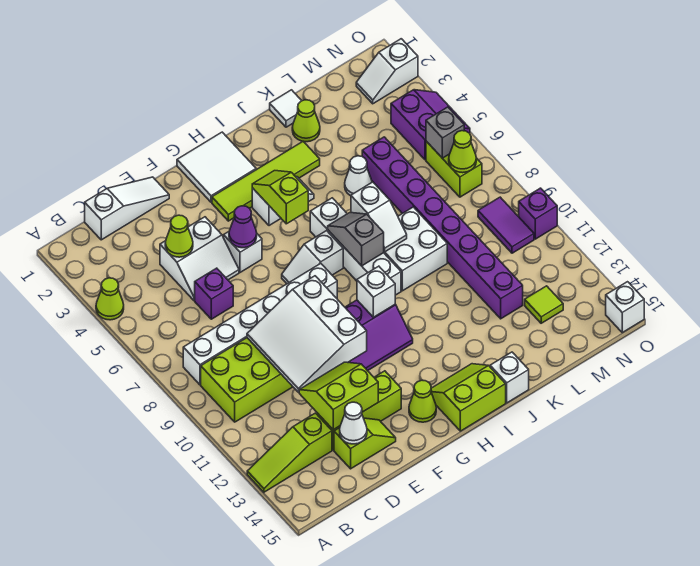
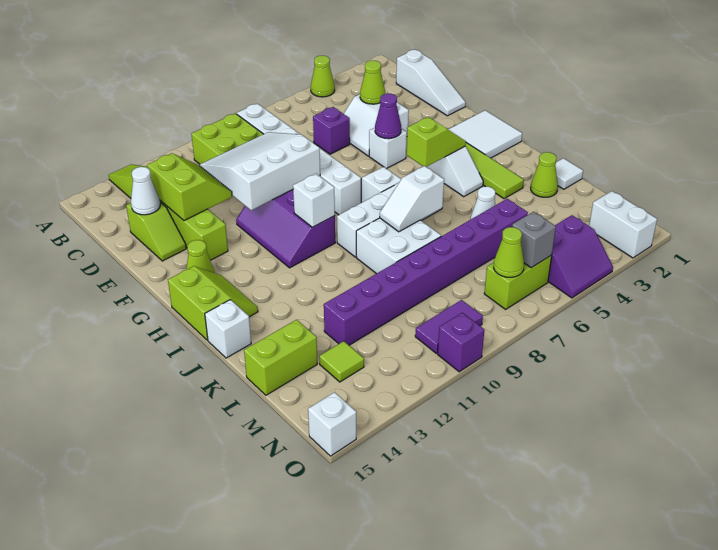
grey slope I7:I8 level 2 top 8 -> none
none -> lime brick L14:L15 level 1
white slope N2:O2 level 1 top O -> white brick N2:O2 level 1

